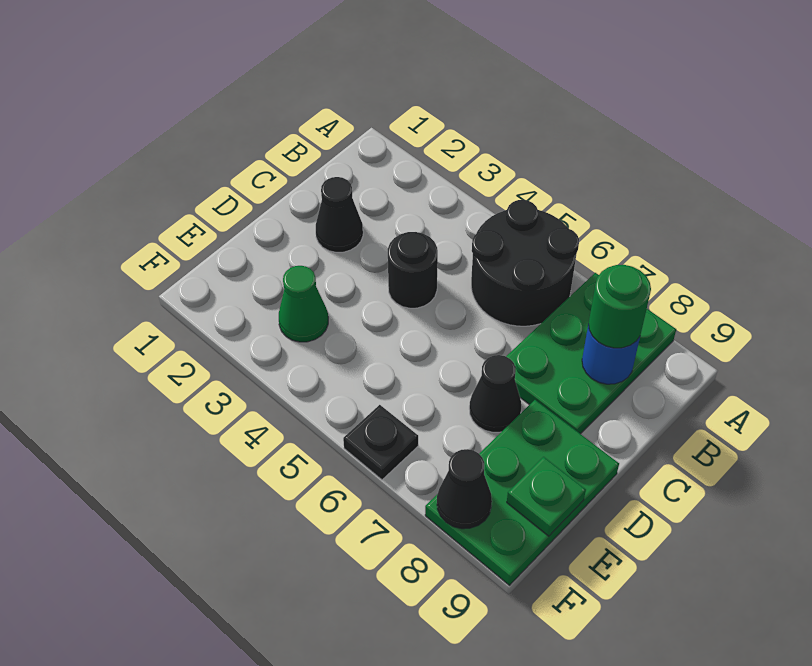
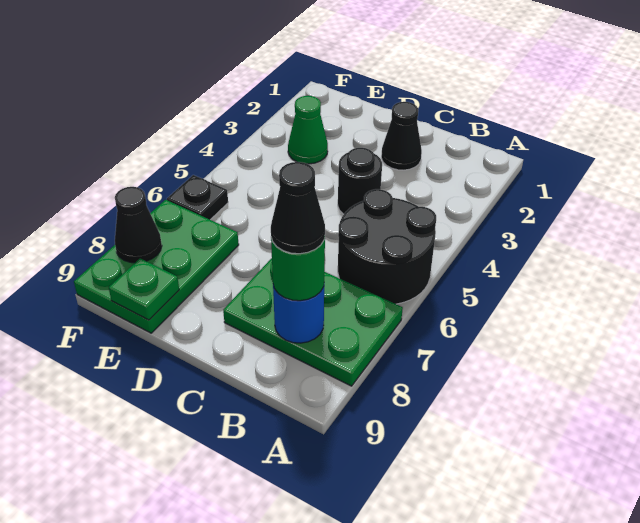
black cone D7 level 1 -> black cone B8 level 4
green plate D8:F9 level 1 -> green plate E7:F9 level 1

